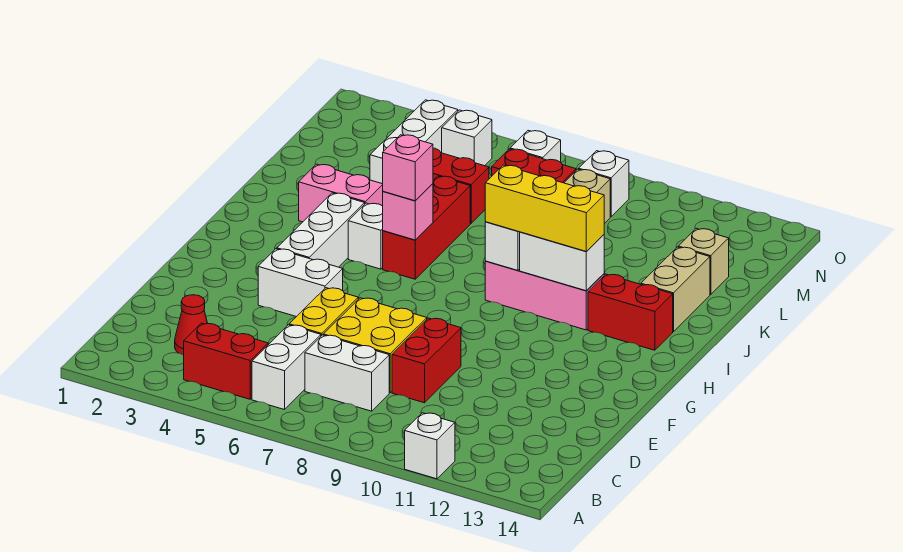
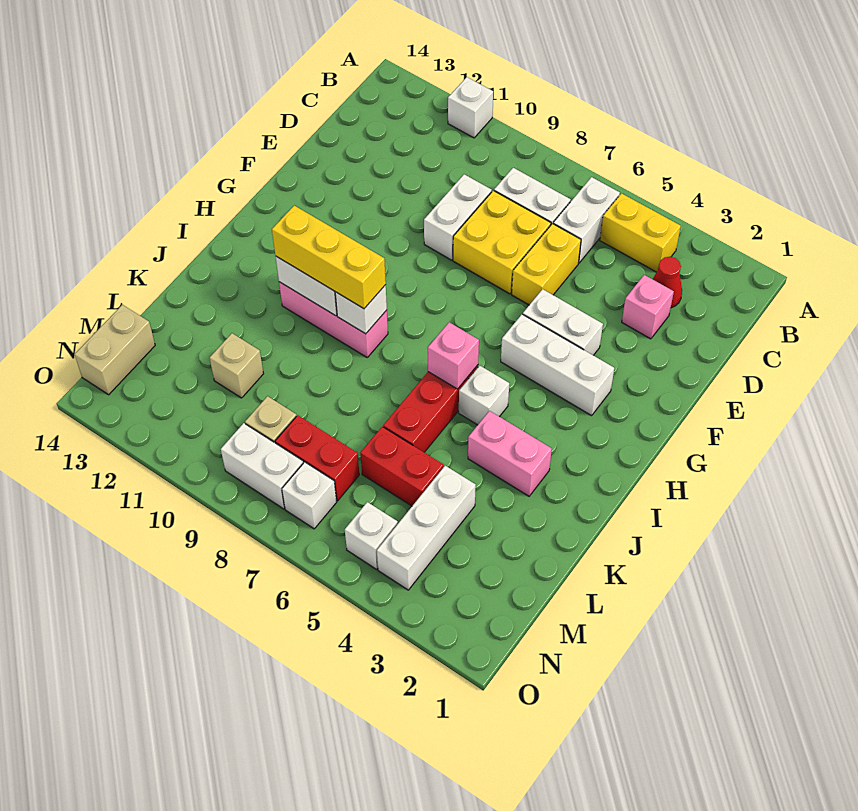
red brick B4:B5 level 1 -> yellow brick B4:B5 level 1
red brick D9:E9 level 1 -> white brick D9:E9 level 1
white brick G4:I4 level 1 -> white brick G3:G5 level 1
pink brick I6 level 3 -> pink brick D3 level 1
red brick I12:I13 level 1 -> none
tan brick J13:K13 level 1 -> tan brick M14:N14 level 1
tan brick L13 level 1 -> tan brick L11 level 1
white brick N9 level 1 -> white brick N8:N9 level 1

